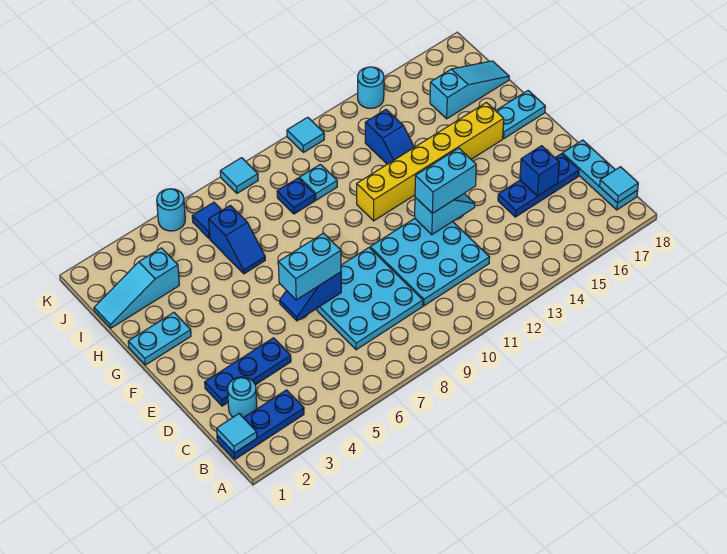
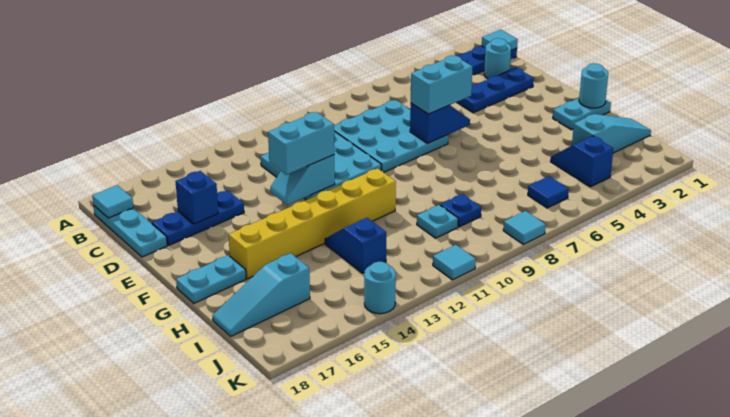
blue slope H6:I6 level 1 top I -> blue slope I4:J4 level 1 top J
cyan round brick K5 level 1 -> cyan round brick G1 level 2

